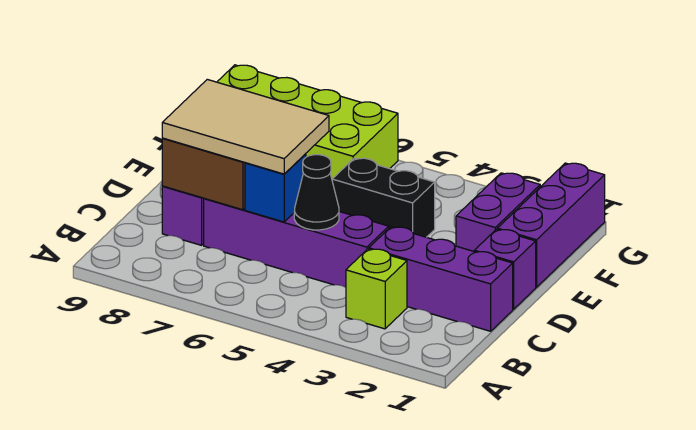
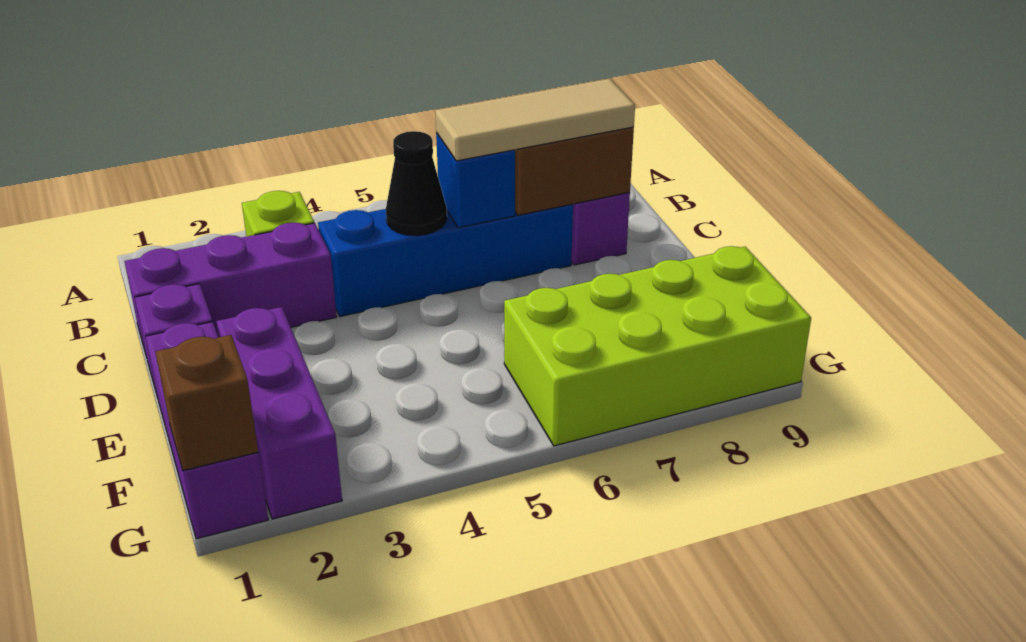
purple brick C4:C7 level 1 -> blue brick C4:C7 level 1
tan tile C6:D8 level 3 -> tan tile C6:C8 level 3
purple brick E2:F2 level 1 -> purple brick E2:G2 level 1
black brick E4:E5 level 1 -> none
none -> brown brick G1 level 2

